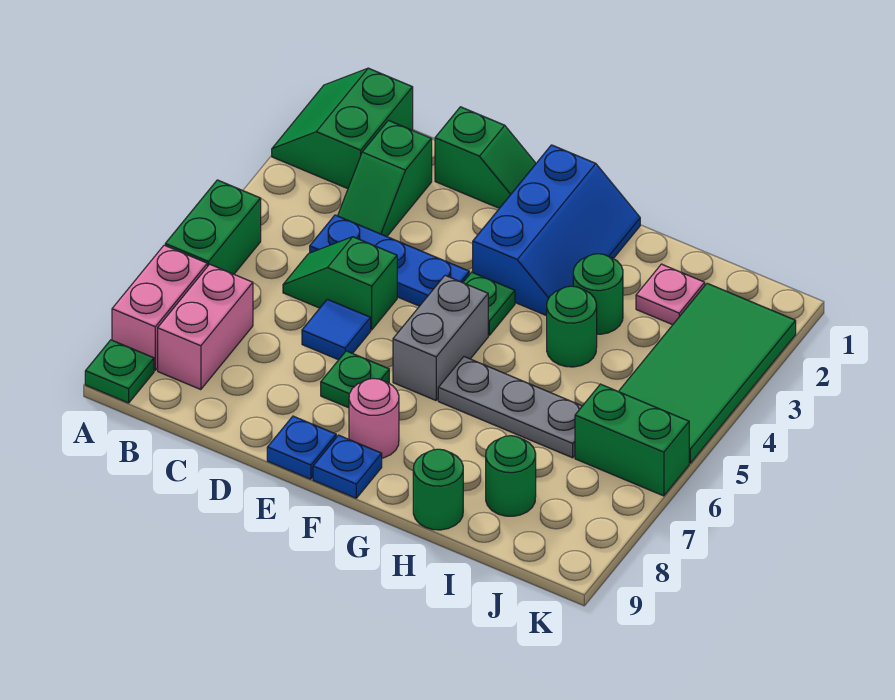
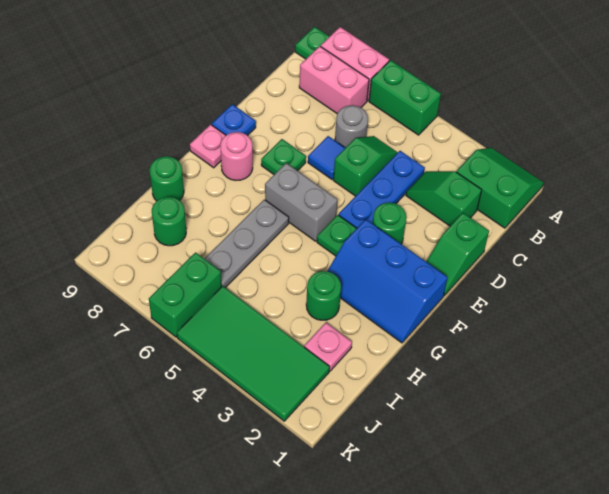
none -> grey round brick C6 level 1
blue plate F9 level 1 -> pink plate F9 level 1
green round brick H4 level 1 -> green round brick E3 level 1

